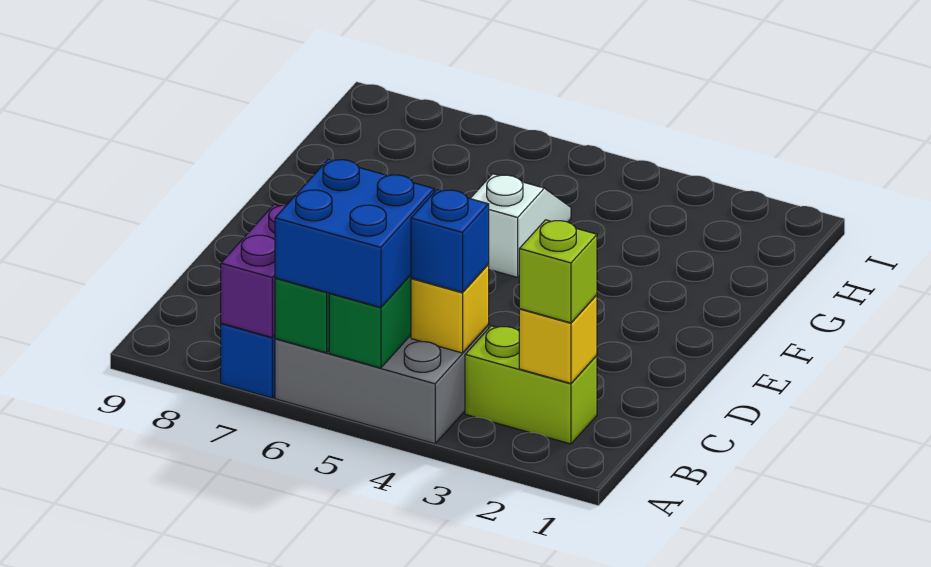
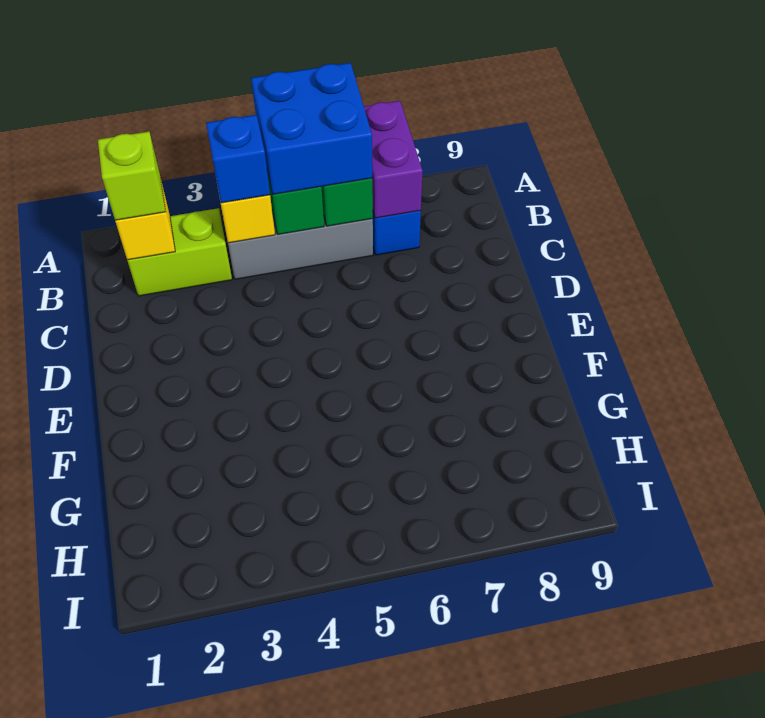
white slope F5:G5 level 1 top F -> none

